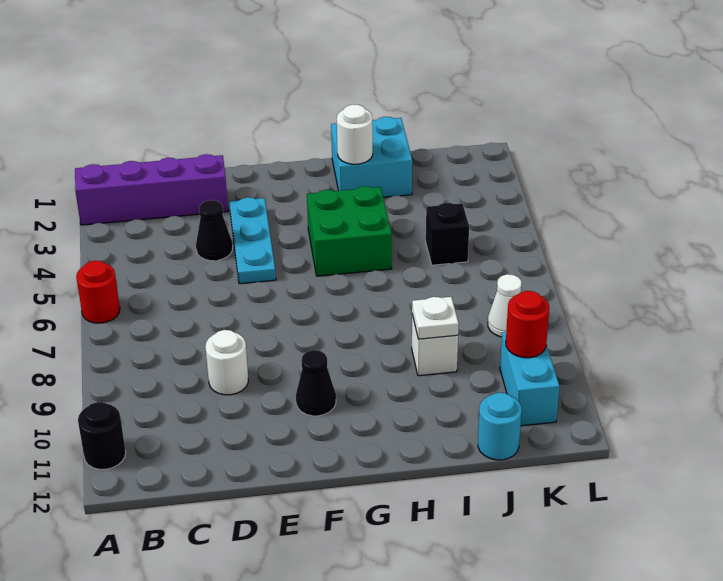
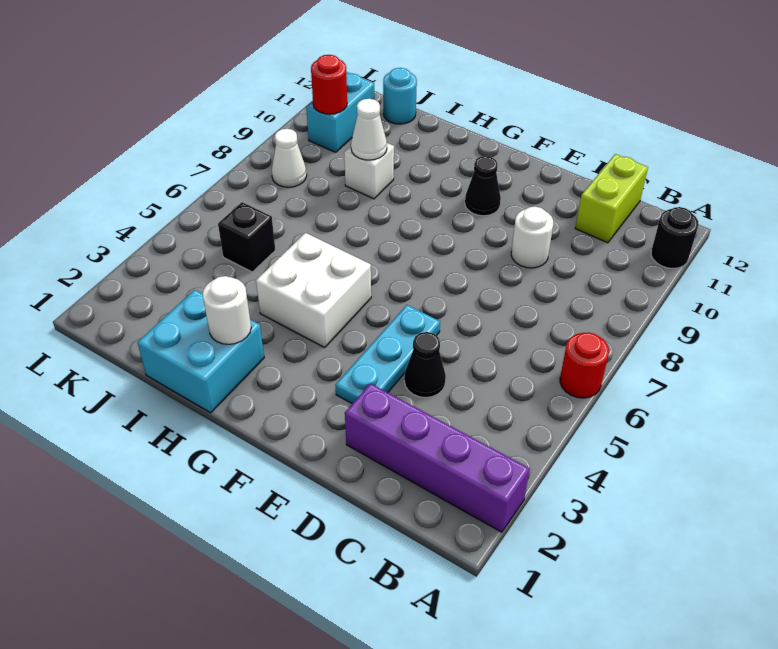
none -> lime brick C11:C12 level 1
green brick G4:H5 level 1 -> white brick G4:H5 level 1
white plate I9 level 2 -> white cone I9 level 2

